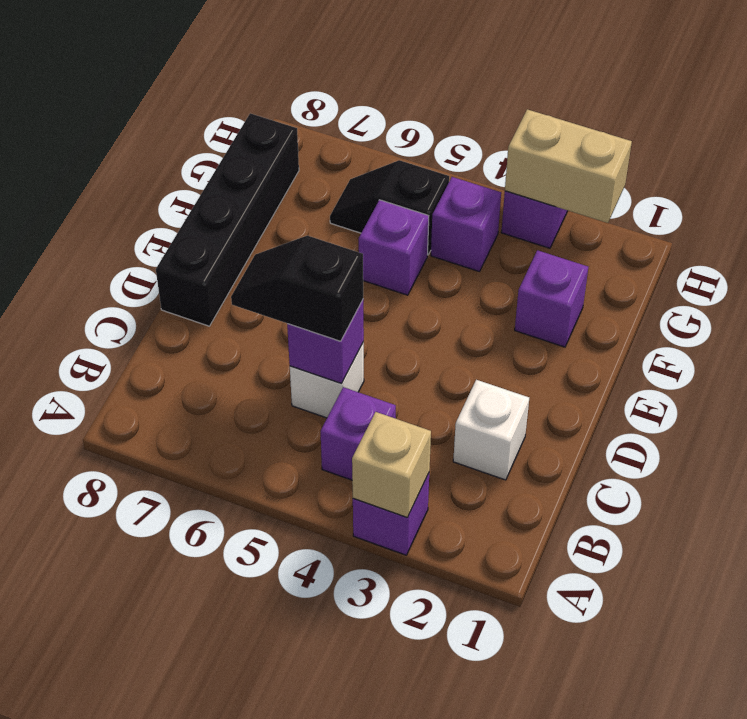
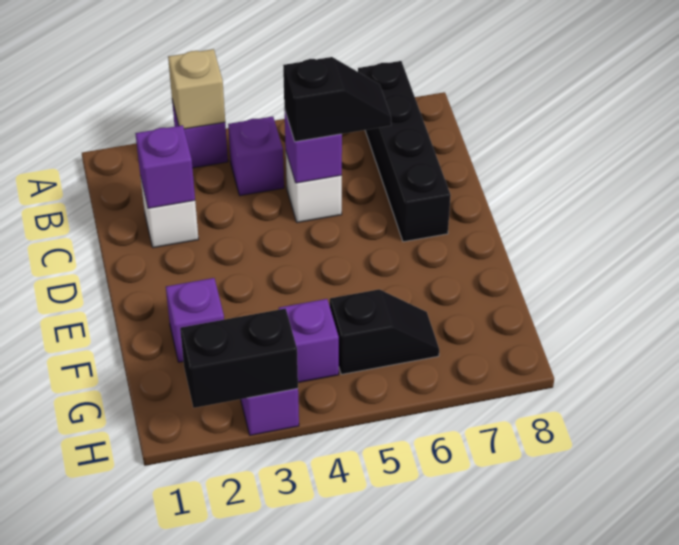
black brick D8:G8 level 1 -> black brick A7:D7 level 1
purple brick F5 level 1 -> purple brick C2 level 2
tan brick H2:H3 level 2 -> black brick H2:H3 level 2

